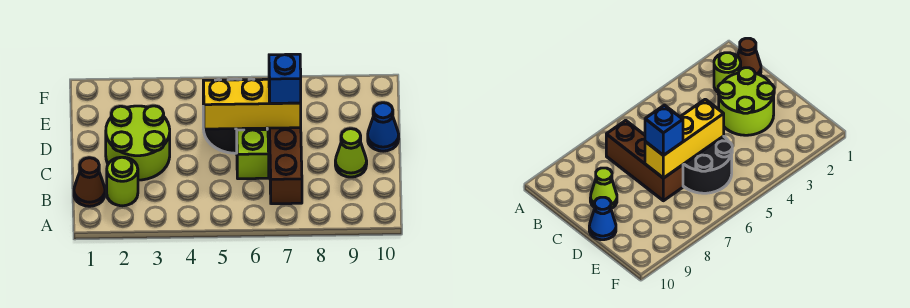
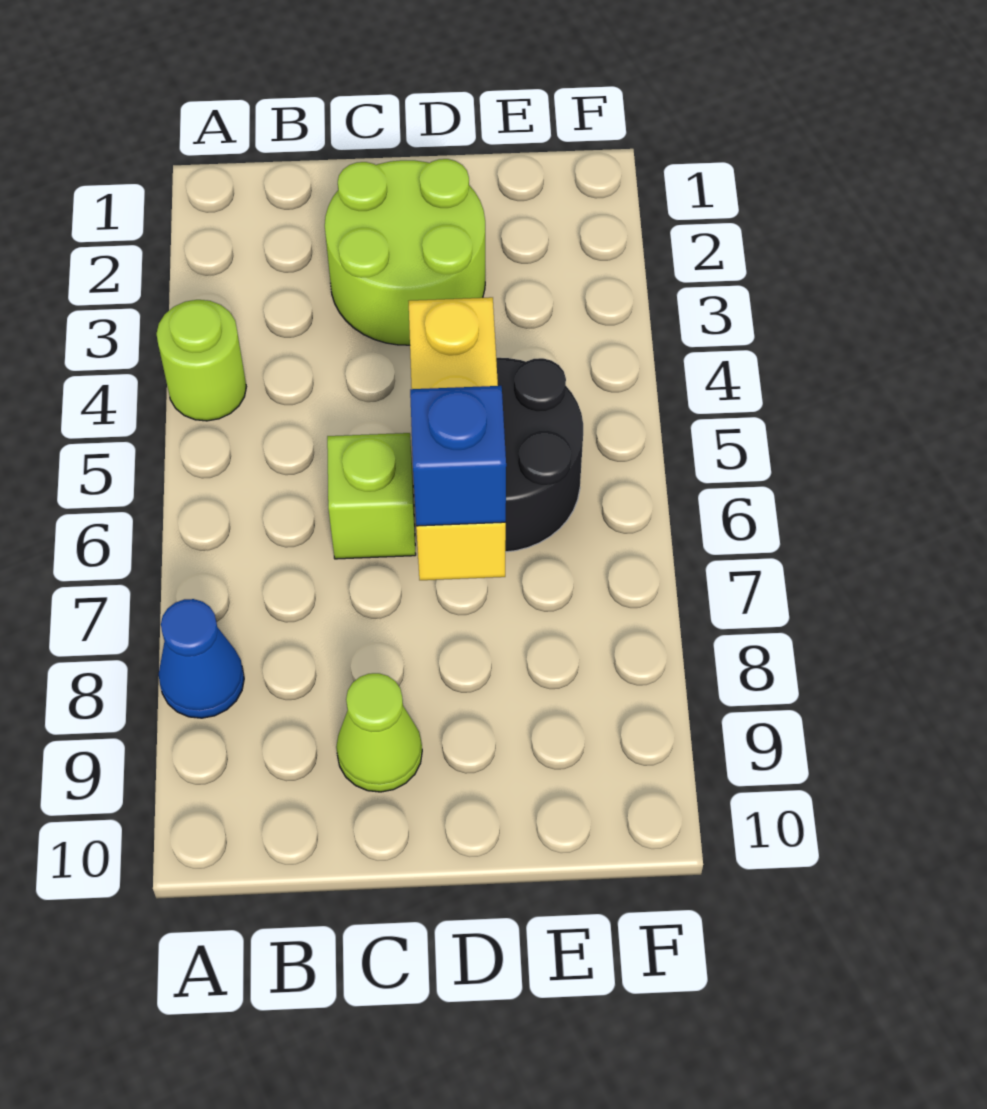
brown cone B1 level 1 -> none
lime round brick B2 level 1 -> lime round brick A4 level 1
brown brick B7:D7 level 1 -> none
blue cone D10 level 1 -> blue cone A8 level 1

